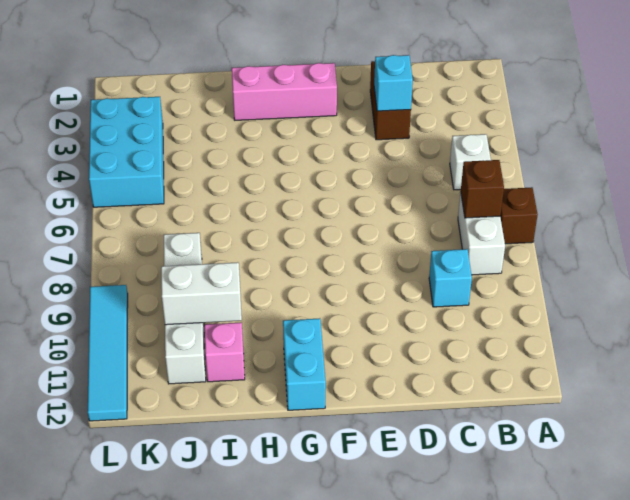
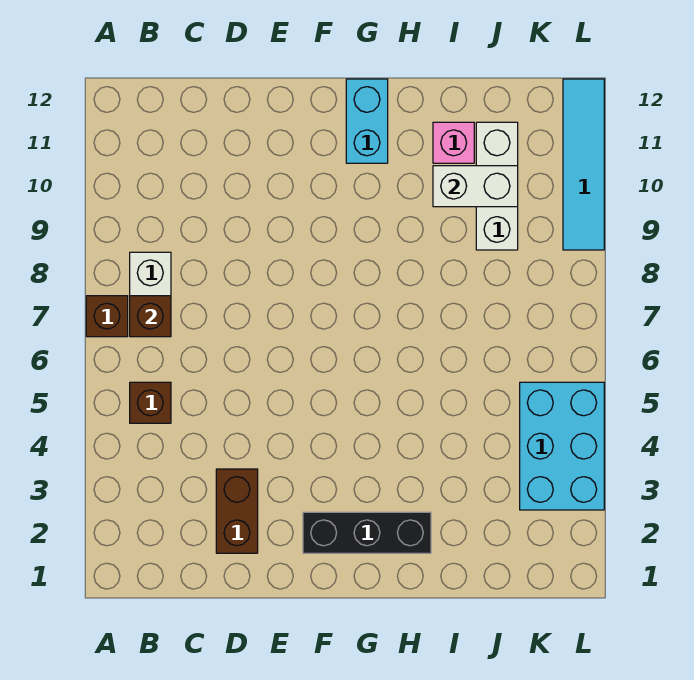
white brick B5 level 1 -> brown brick B5 level 1
cyan brick C9 level 1 -> none
cyan brick D3 level 2 -> none
pink brick F2:H2 level 1 -> black brick F2:H2 level 1
white brick J8:J11 level 1 -> white brick J9:J11 level 1

